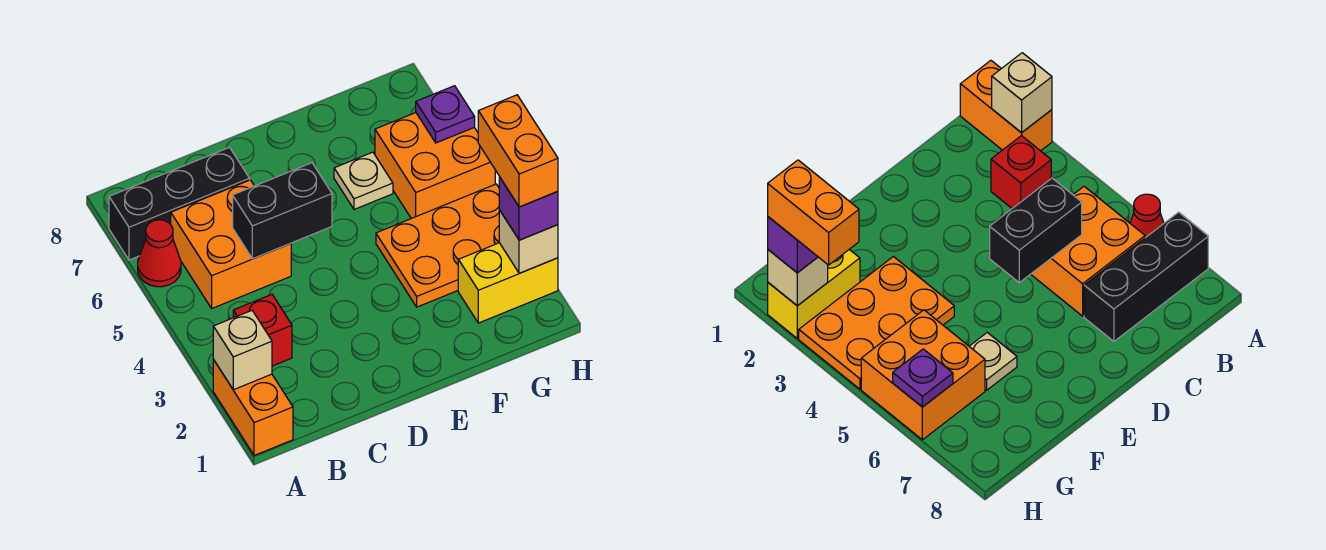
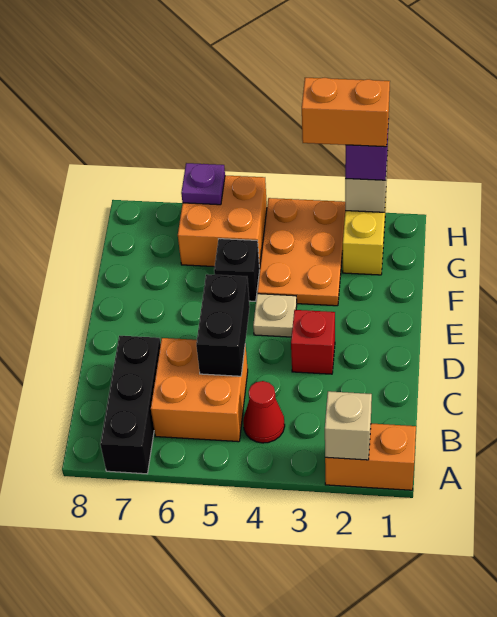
red cone A6 level 1 -> red cone B4 level 1
red brick B3 level 1 -> red brick D3 level 1
none -> black brick F5 level 1
tan plate F6 level 1 -> tan plate E4 level 1

